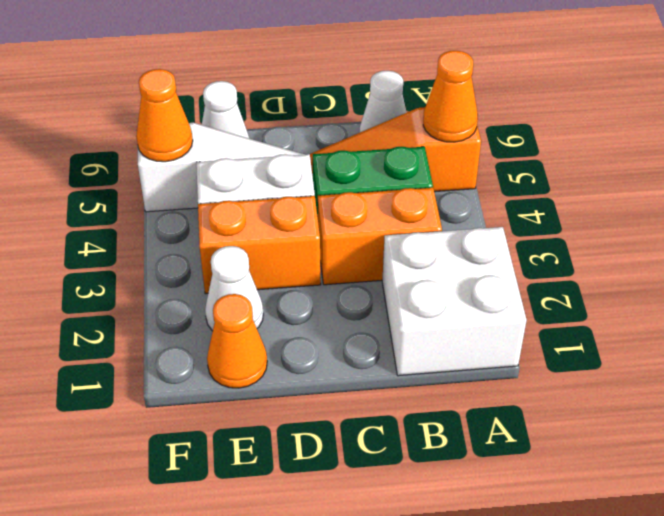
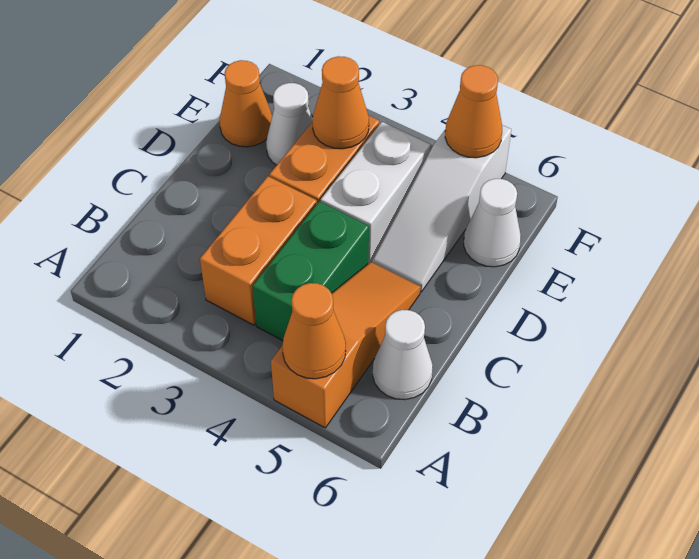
white brick A1:B2 level 1 -> none
none -> orange cone E3 level 2

